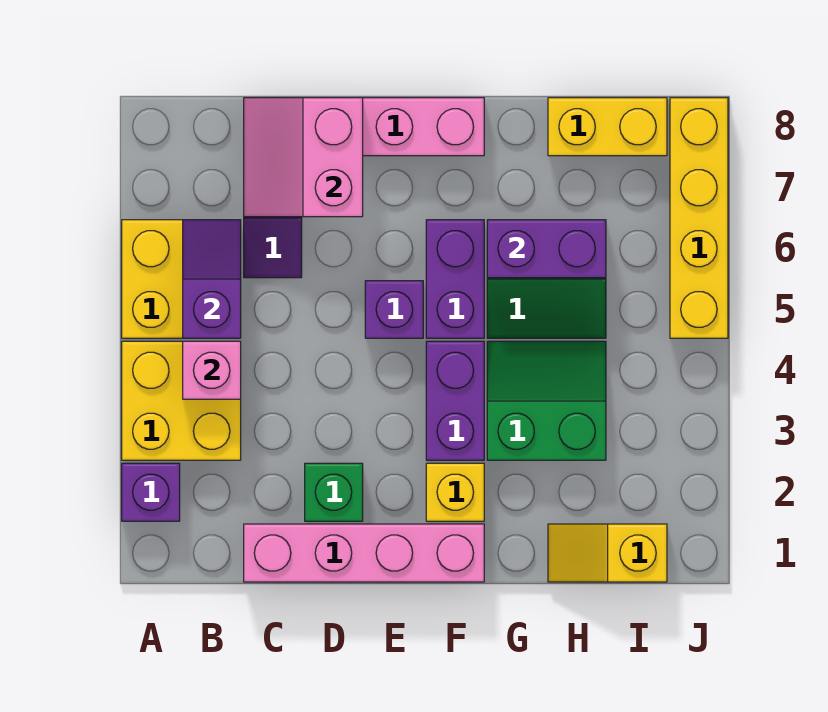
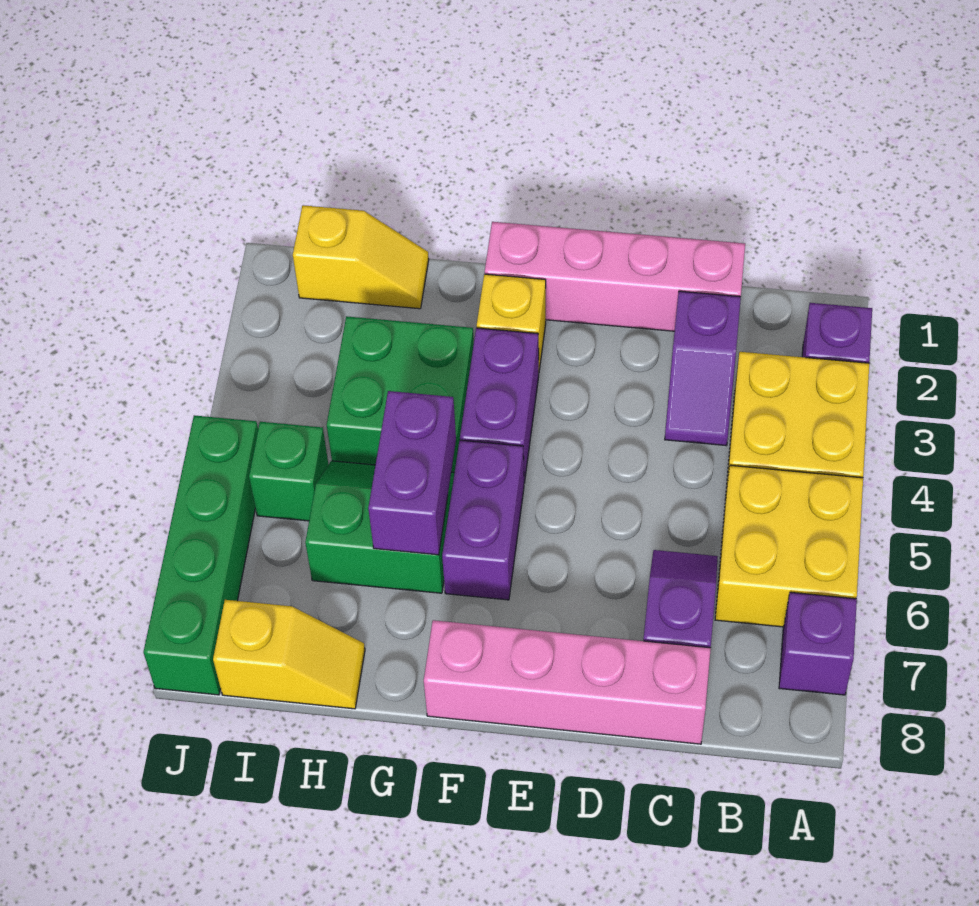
pink brick B4 level 2 -> none
purple slope B5:B6 level 2 top 5 -> purple slope C2:C3 level 1 top 2
pink slope C7:D8 level 2 top D -> none
green brick D2 level 1 -> green brick I5 level 1
purple brick E5 level 1 -> purple brick A7 level 1
green slope G3:H4 level 1 top 3 -> green brick G3:H4 level 1
purple brick G6:H6 level 2 -> purple brick G5:G6 level 2
yellow brick H8:I8 level 1 -> yellow slope H8:I8 level 1 top I
yellow brick J5:J8 level 1 -> green brick J5:J8 level 1

